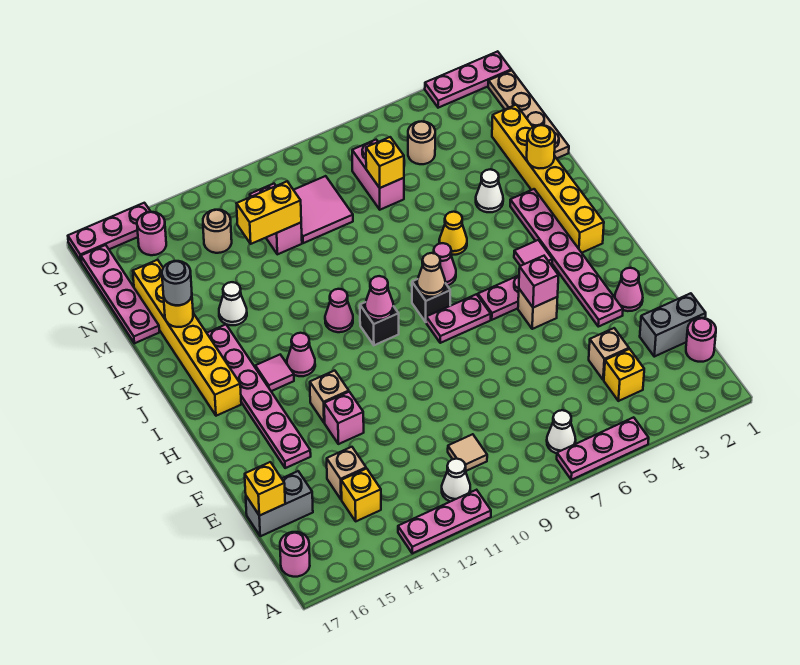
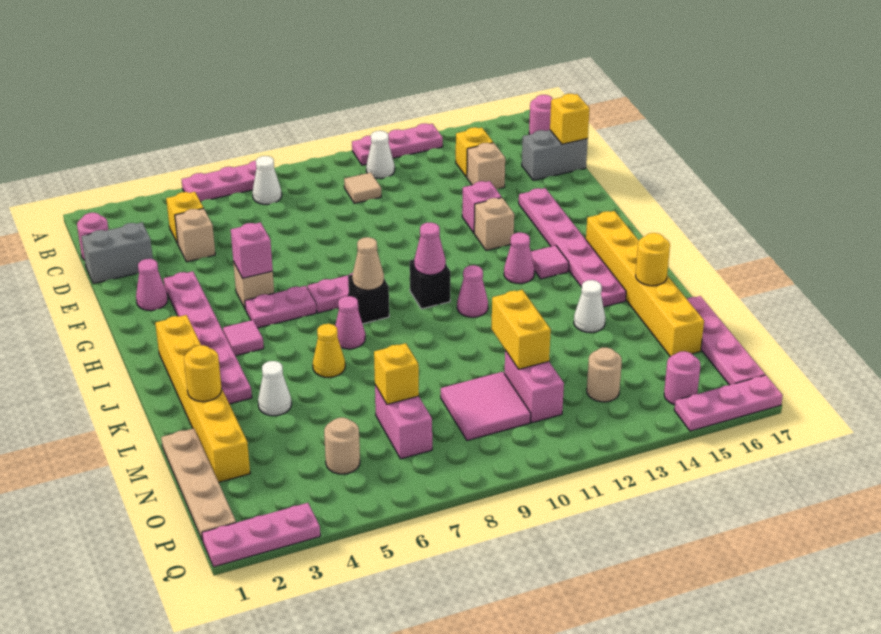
grey round brick L16 level 3 -> none
yellow brick N11:N12 level 2 -> yellow brick M11:N11 level 2

